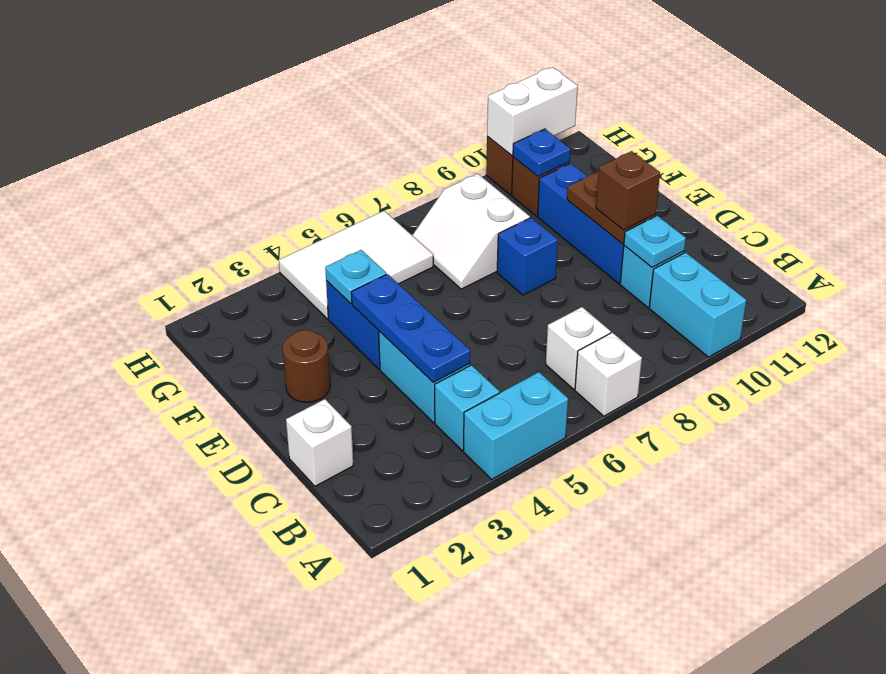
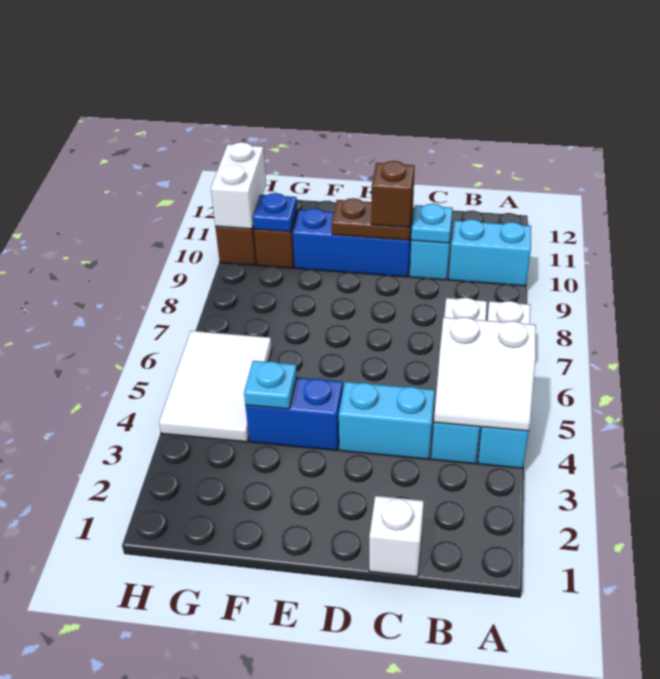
blue plate C4:E4 level 2 -> none
brown round brick E2 level 1 -> none
blue brick E8 level 1 -> none
white slope F7:G8 level 1 top 8 -> white slope A4:B5 level 2 top 5

